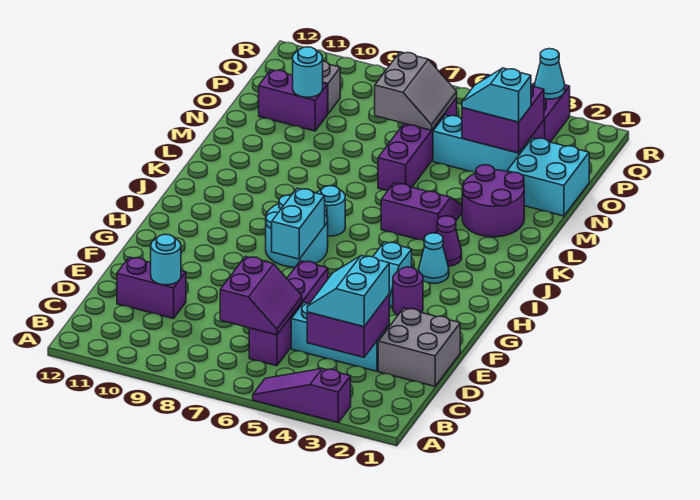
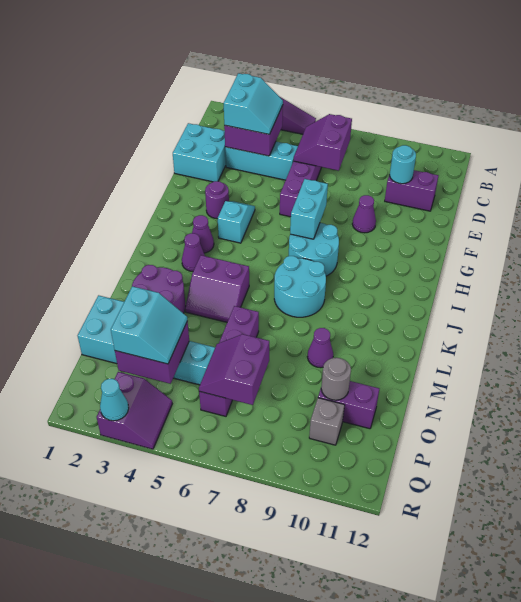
grey brick D1:E2 level 1 -> cyan brick D1:E2 level 1
none -> purple cone F9 level 1
cyan cone I3 level 1 -> purple cone I3 level 1
cyan round brick J7 level 1 -> cyan round brick J7:K8 level 1
none -> purple cone M9 level 1
cyan slope O3:O4 level 3 top 3 -> cyan slope O3:P4 level 3 top 3
grey slope O6:P7 level 2 top 7 -> purple slope O6:P7 level 2 top 7
cyan round brick O10 level 2 -> grey round brick O10 level 2

